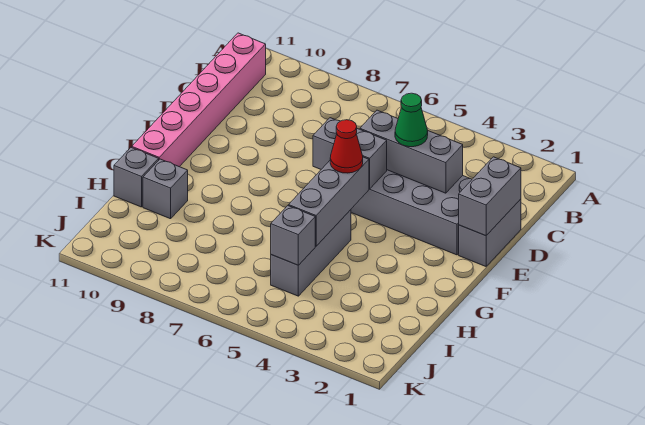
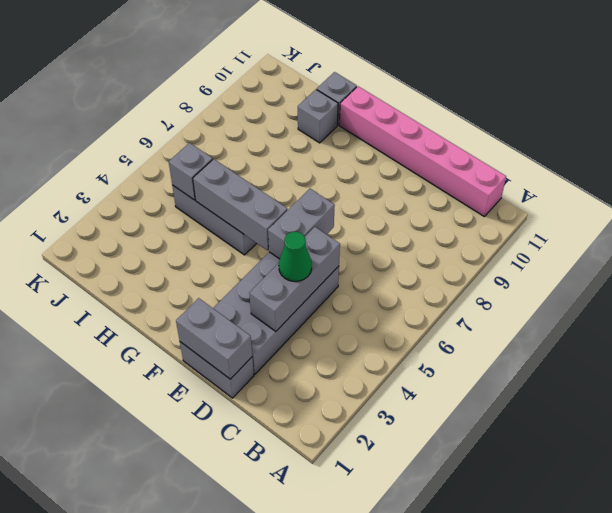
red cone F5 level 3 -> none

